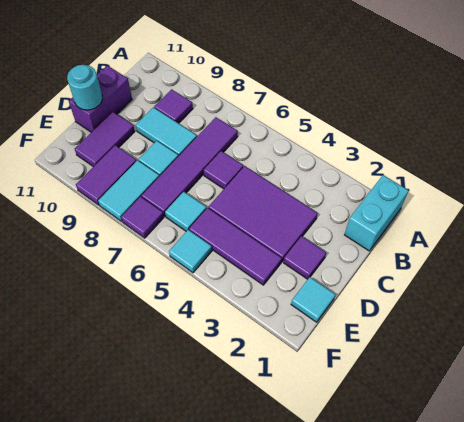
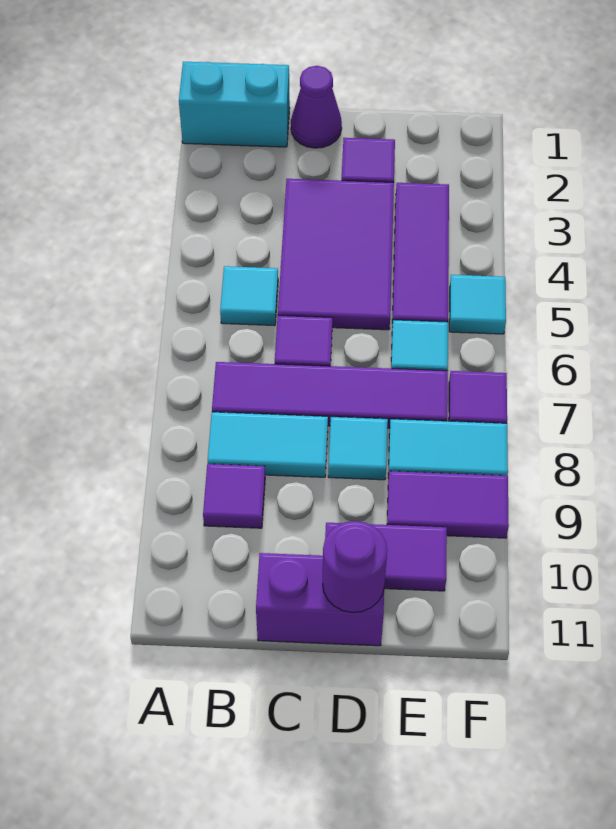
none -> purple cone C1 level 1
cyan tile C8:C9 level 1 -> cyan tile B8:C8 level 1
cyan round brick D11 level 2 -> purple round brick D11 level 2
cyan tile E1 level 1 -> cyan tile B5 level 1

